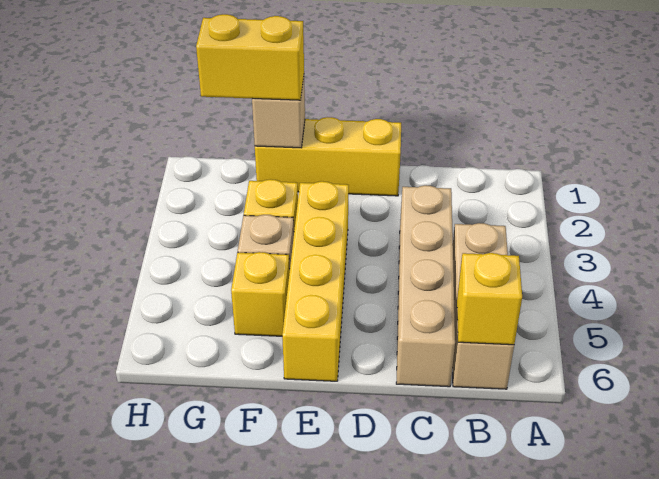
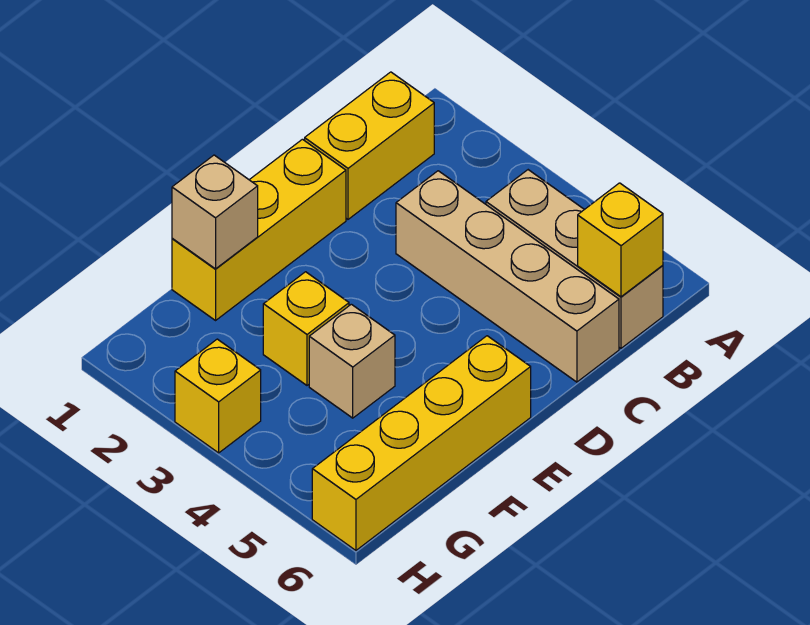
yellow brick E3:E6 level 1 -> yellow brick E6:H6 level 1
yellow brick F1:G1 level 3 -> yellow brick B1:C1 level 1
yellow brick F5 level 1 -> yellow brick H3 level 1

